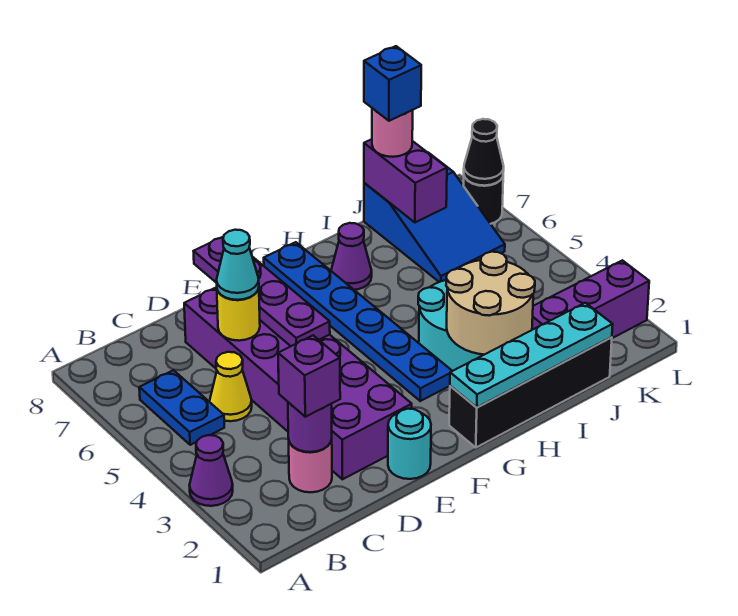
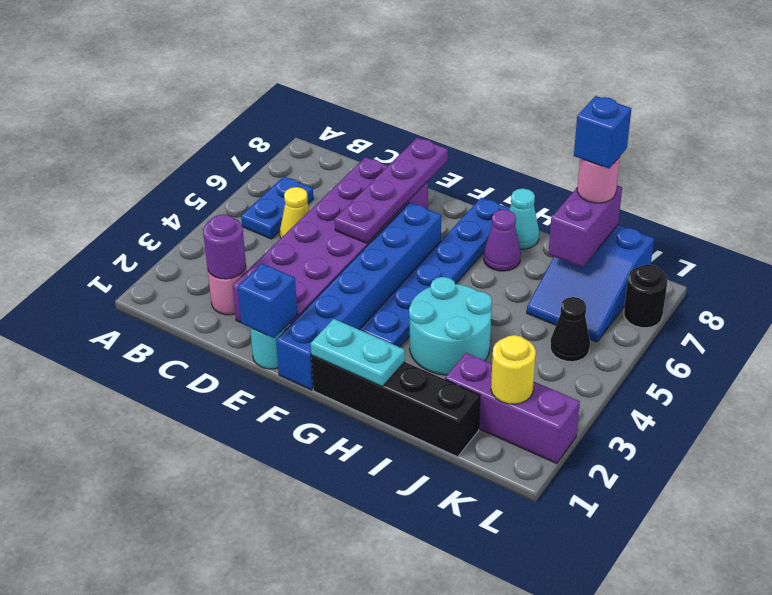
purple cone A3 level 1 -> none
purple brick C2 level 3 -> none
yellow round brick D6 level 2 -> yellow round brick K2 level 2
cyan cone D6 level 3 -> cyan cone H8 level 1
none -> blue brick E1 level 2
none -> blue brick F1:F6 level 1
cyan plate G1:J1 level 2 -> cyan plate G1:H1 level 2
tan round brick H2:I3 level 2 -> none
black cone L7 level 2 -> black cone K5 level 1

